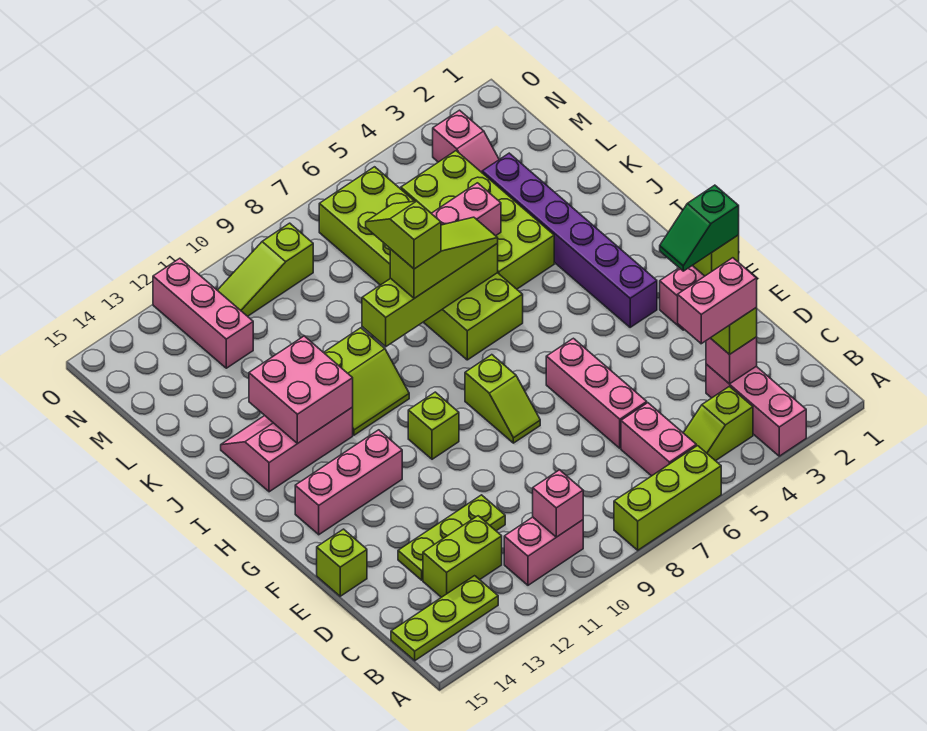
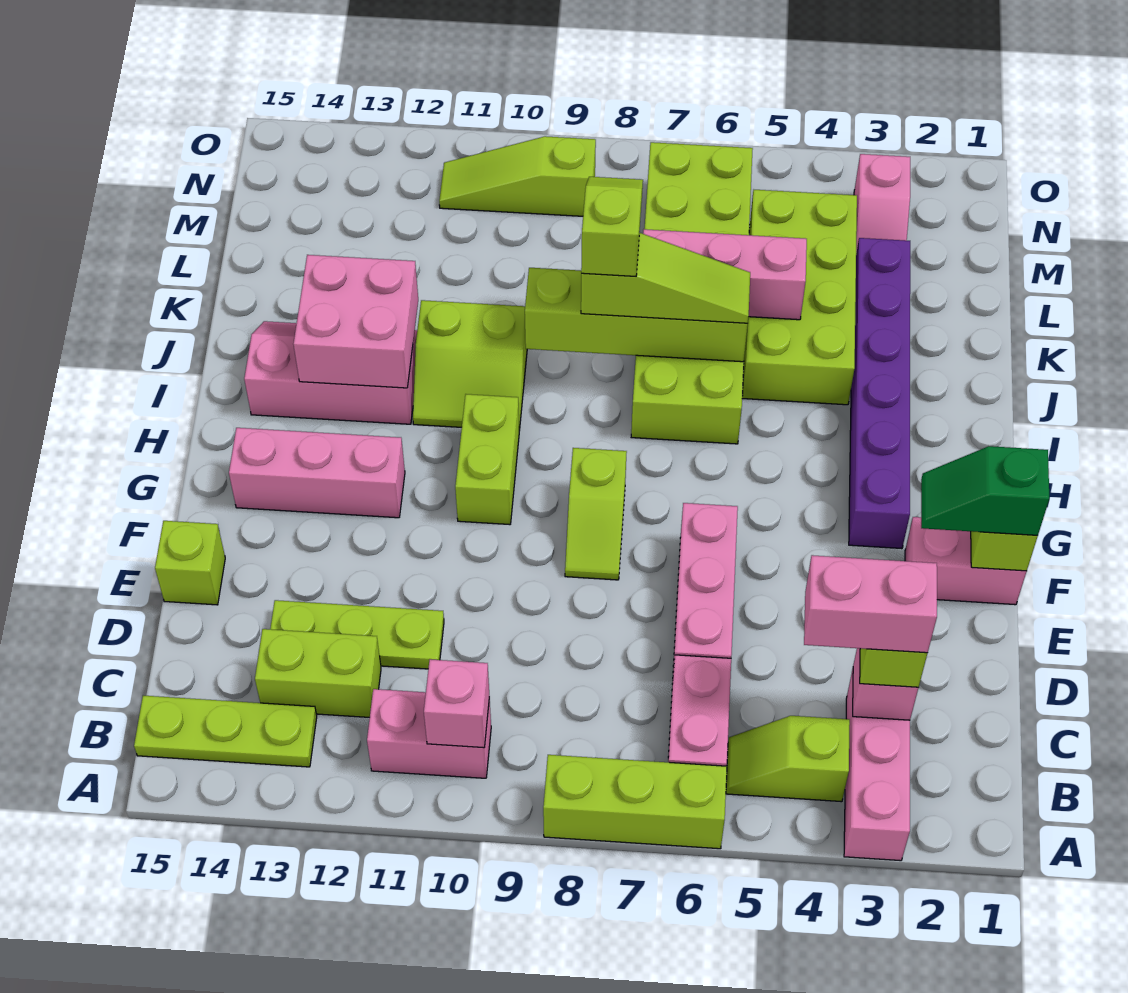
lime brick G10 level 1 -> lime brick G10:H10 level 1
pink brick M12:O12 level 1 -> none

